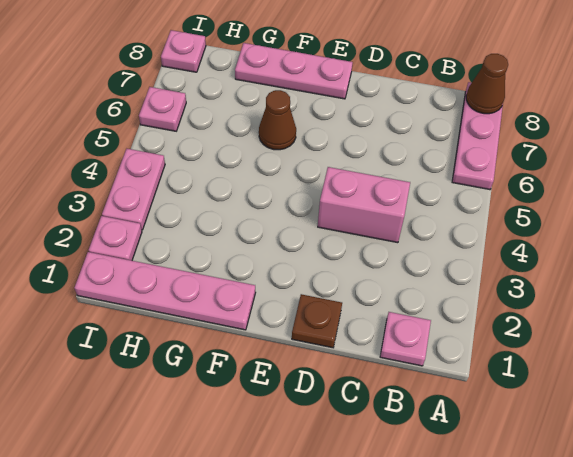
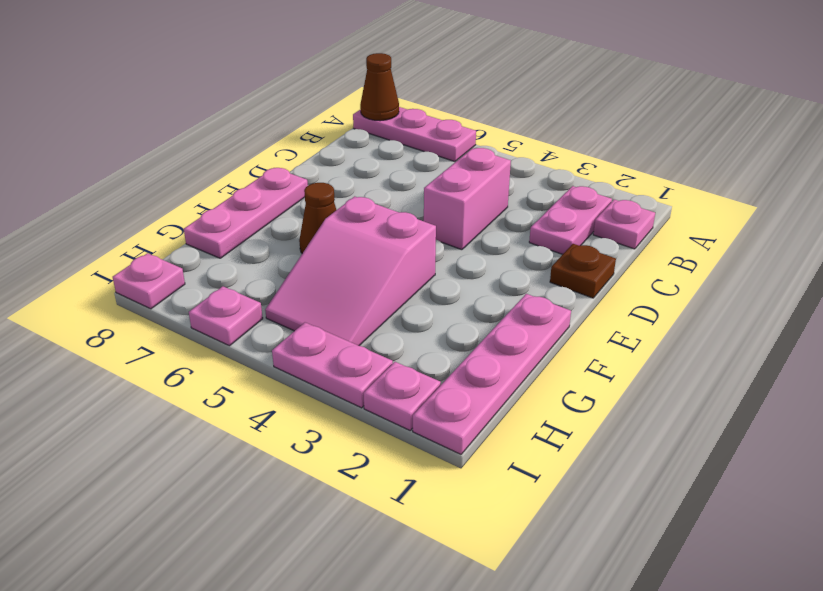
none -> pink plate B2:C2 level 1
none -> pink slope F4:H5 level 1 top F

